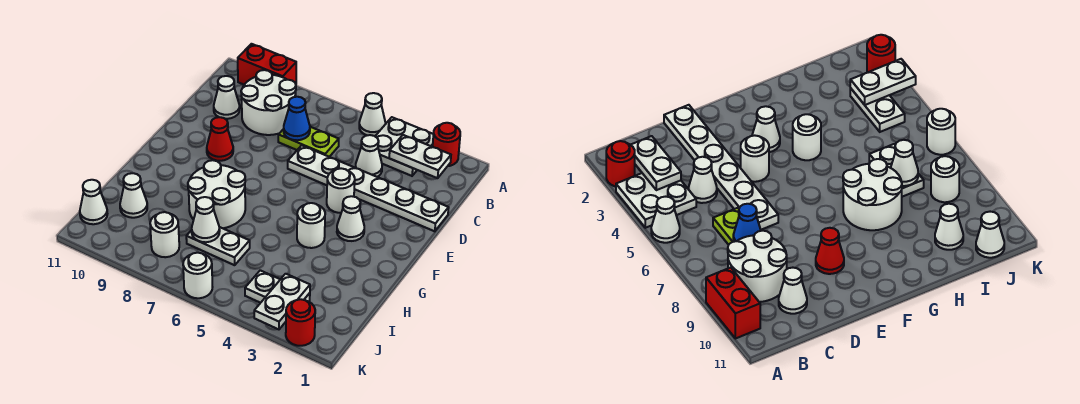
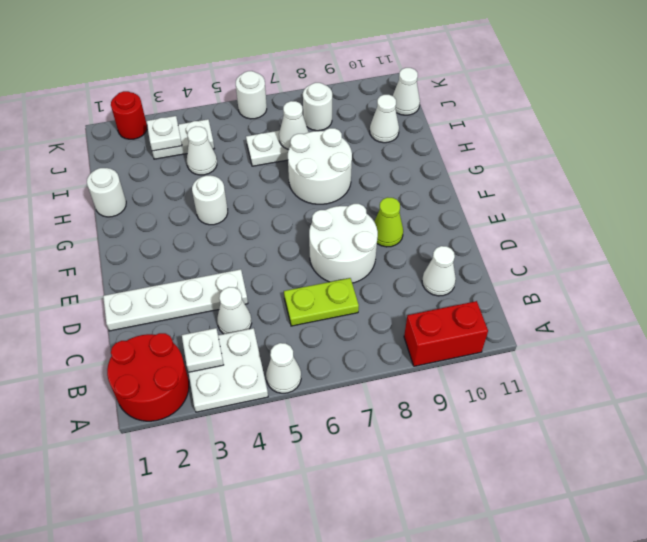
red round brick A2 level 1 -> red round brick A1:B2 level 1
white plate B2:B3 level 2 -> white plate B3 level 2
white round brick B8:C9 level 1 -> white round brick D7:E8 level 1
blue cone C7 level 2 -> none
white plate D1:D6 level 1 -> white plate D1:D4 level 1
white round brick E4 level 1 -> white round brick H1 level 1
red cone E9 level 1 -> lime cone E9 level 1
white cone F3 level 1 -> white cone I4 level 1
white plate J3:K3 level 2 -> white plate J3 level 2

